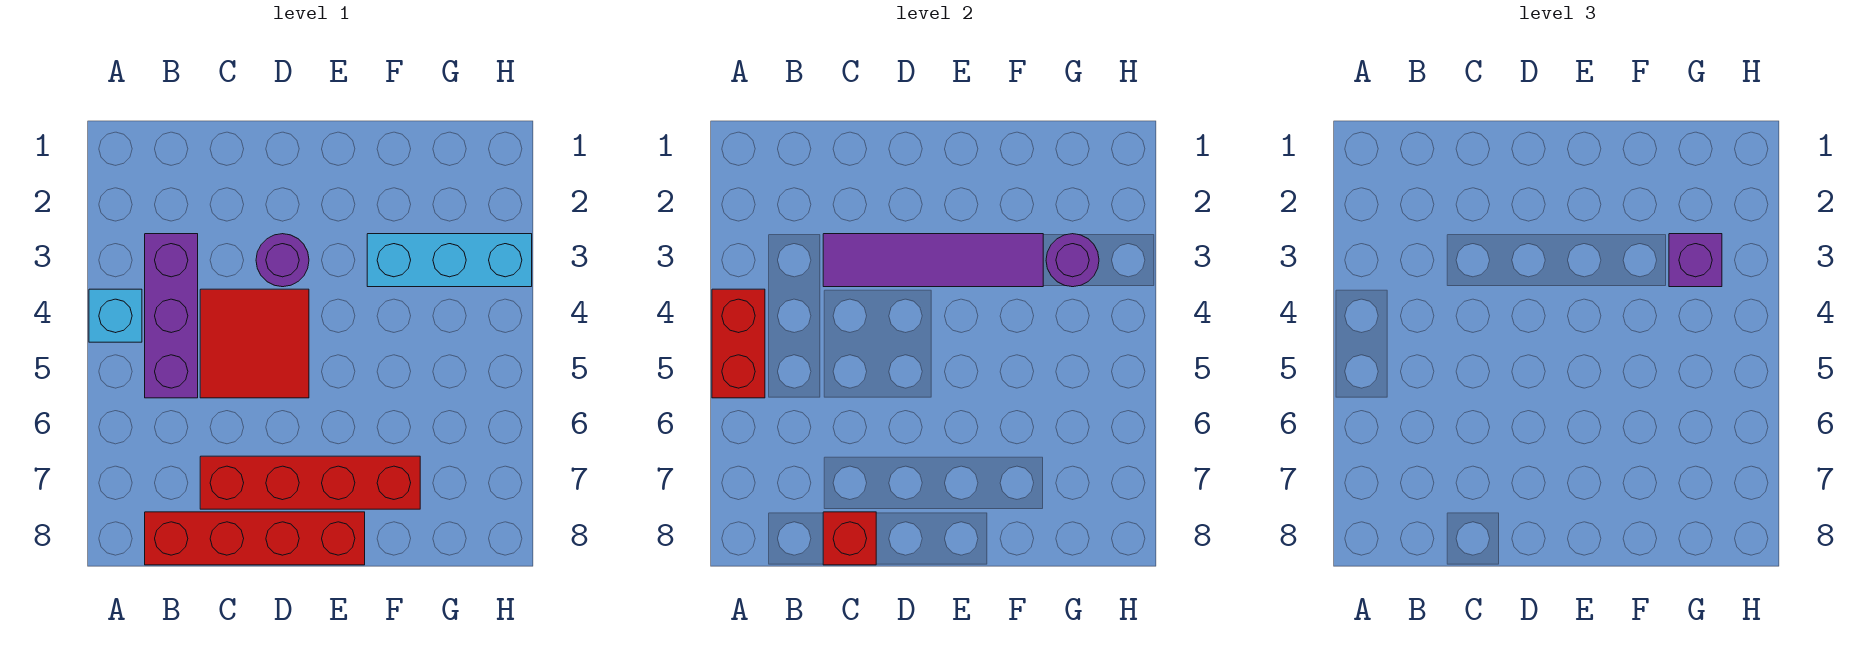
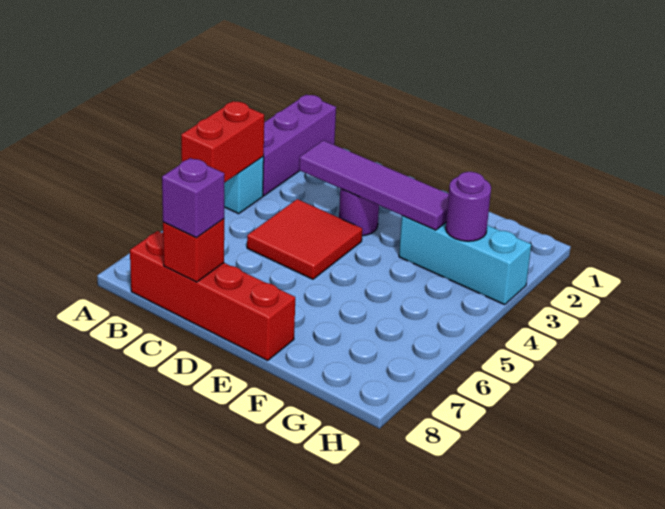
purple brick B3:B5 level 1 -> purple brick A1:A3 level 1
red brick C7:F7 level 1 -> none
purple brick G3 level 3 -> purple brick C8 level 3

